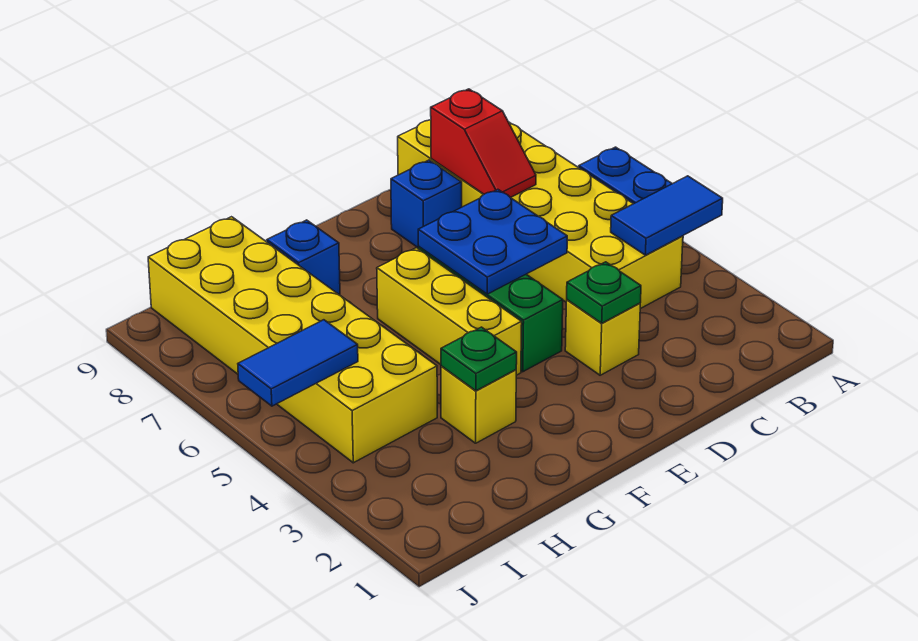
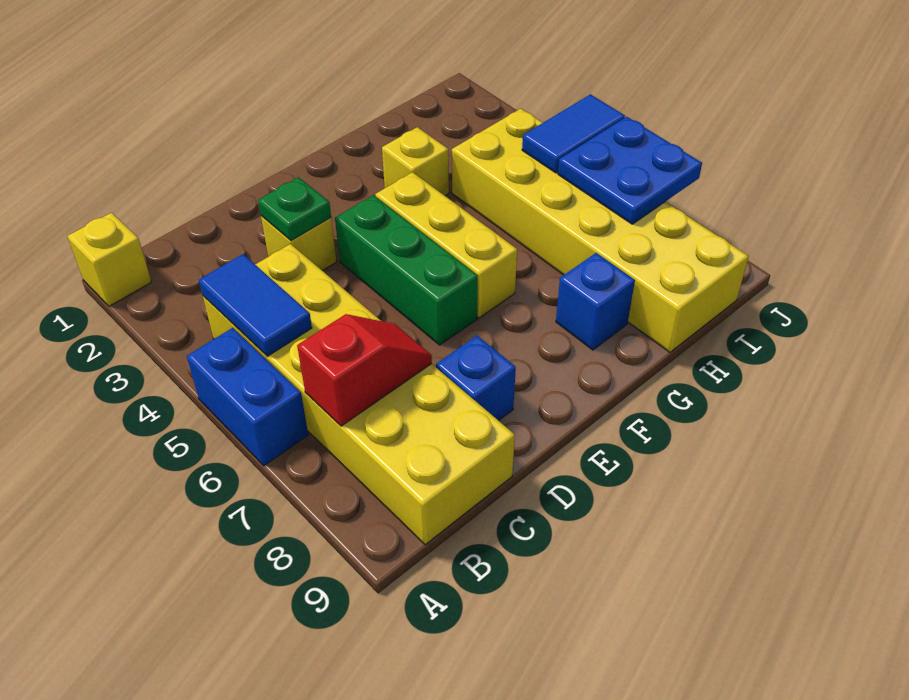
none -> yellow brick A1 level 1
blue tile A4:B4 level 2 -> blue tile B4:B5 level 2
red slope C7:C8 level 2 top 8 -> red slope B7:C7 level 2 top B
blue plate D5:E6 level 2 -> blue plate I6:J7 level 2
green plate G3 level 2 -> none

